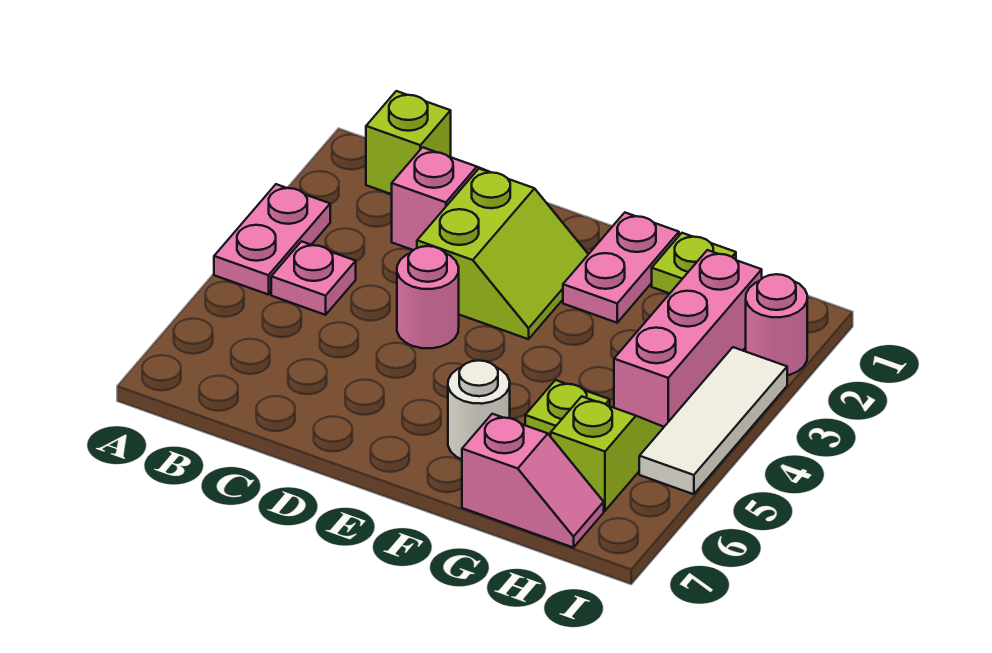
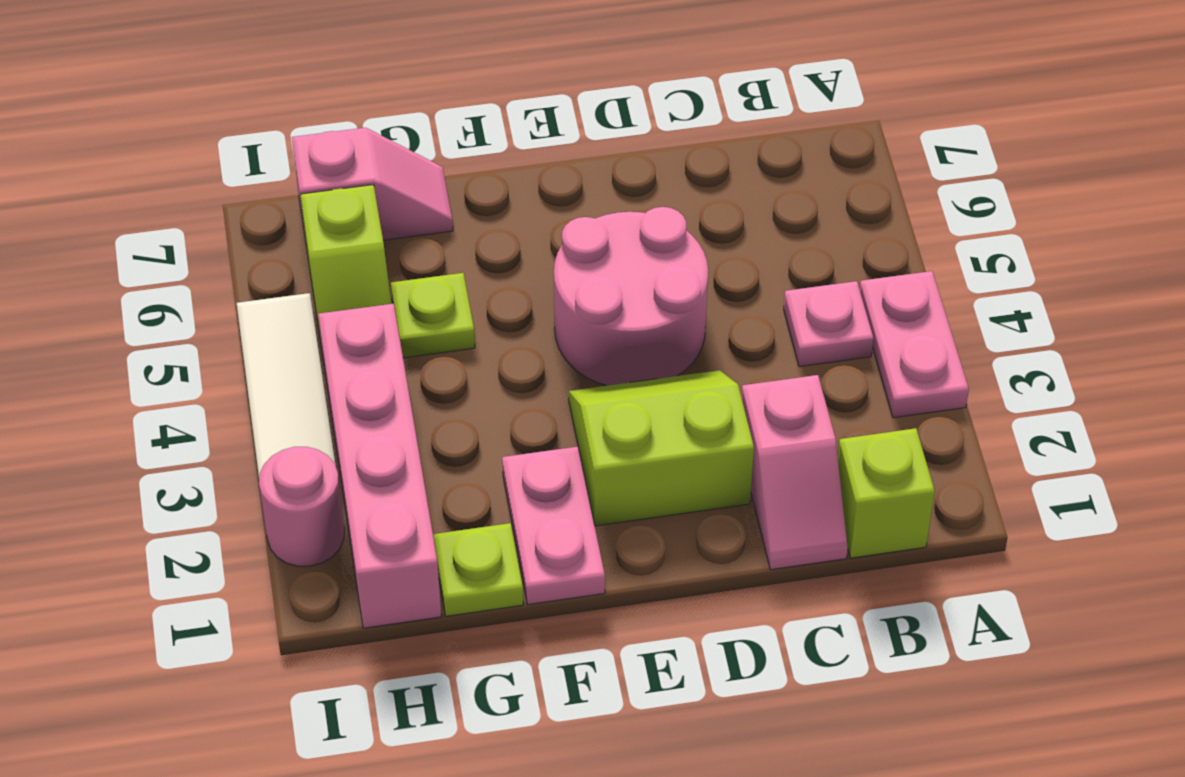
lime slope D2:E3 level 1 top D -> lime slope D2:E3 level 1 top 2
pink round brick D4 level 1 -> pink round brick D4:E5 level 1
white round brick F6 level 1 -> none
pink slope G7:H7 level 1 top G -> pink slope G7:H7 level 1 top H
pink brick H2:H4 level 1 -> pink brick H1:H4 level 1

